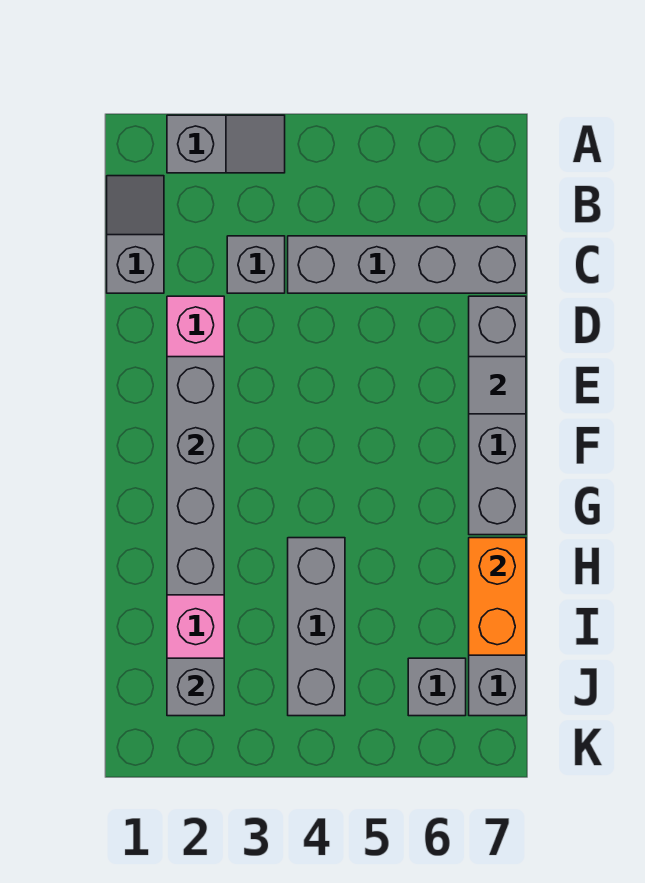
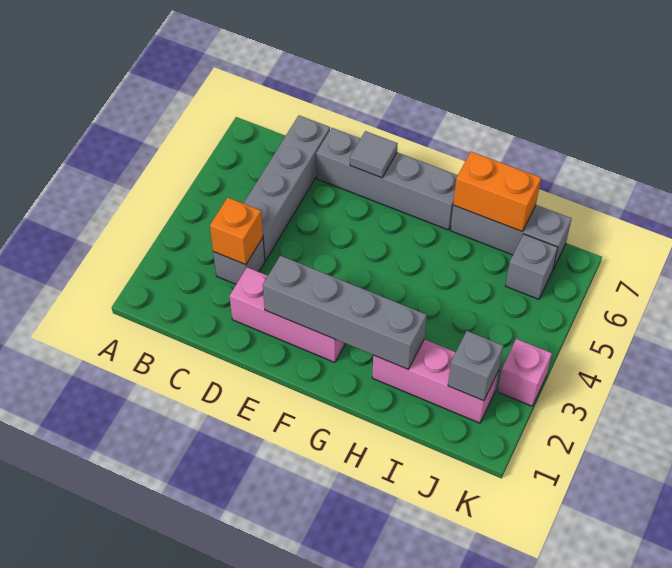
grey slope A2:A3 level 1 top 2 -> none
grey slope B1:C1 level 1 top C -> none
none -> orange brick C3 level 2
grey brick H4:J4 level 1 -> none
none -> pink brick K3 level 1

